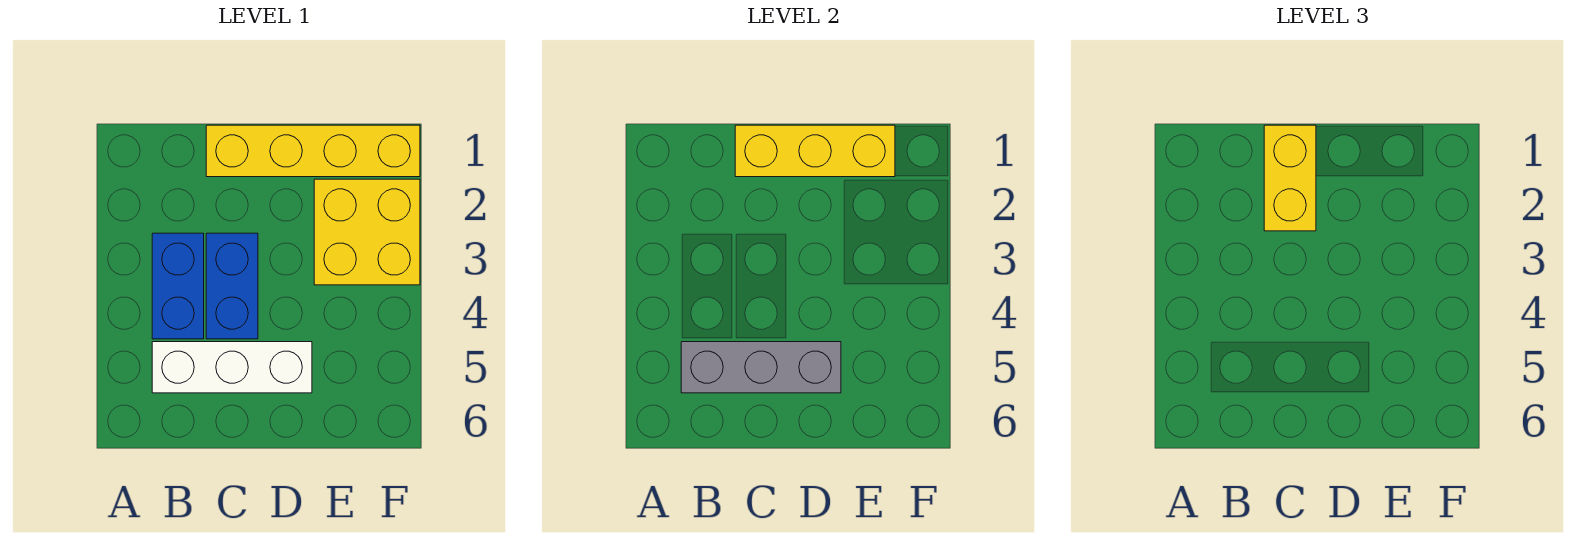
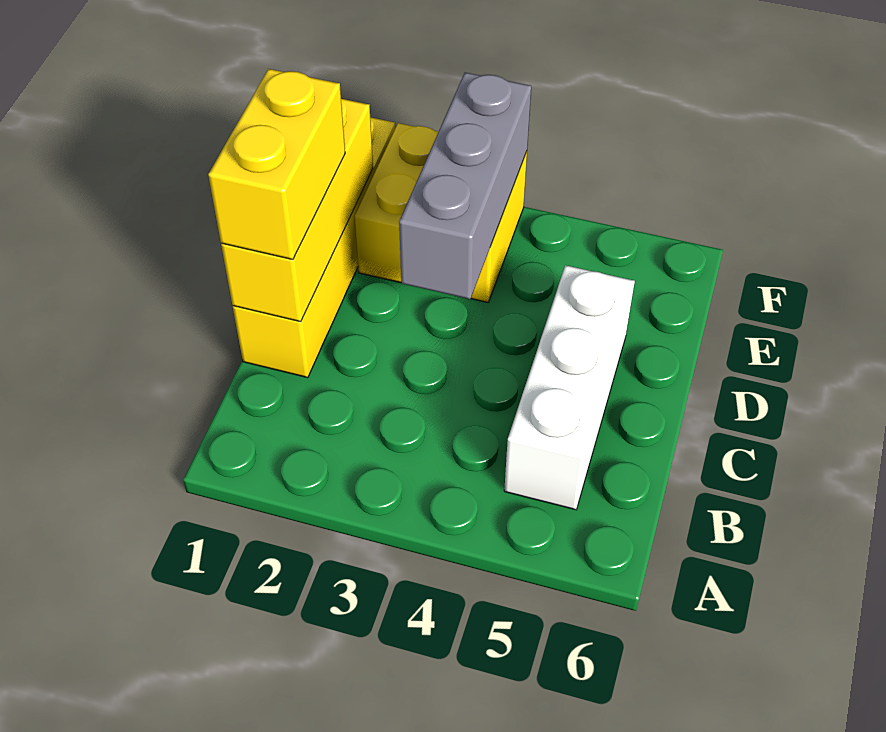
blue brick B3:B4 level 1 -> none
grey brick B5:D5 level 2 -> grey brick D3:F3 level 2
yellow brick C1:C2 level 3 -> yellow brick C1:D1 level 3
blue brick C3:C4 level 1 -> none

